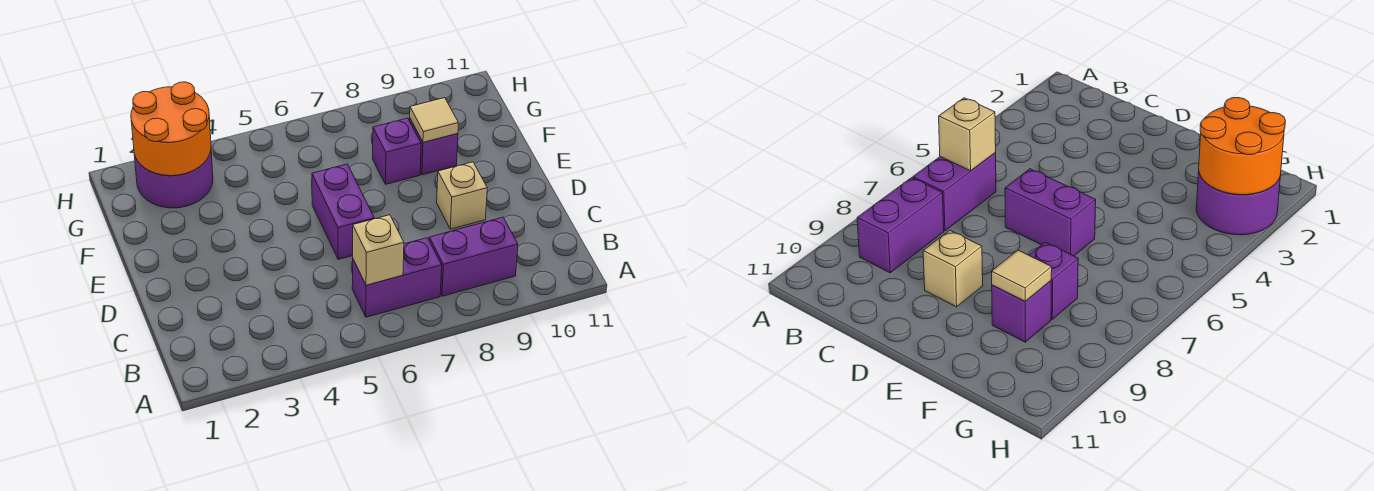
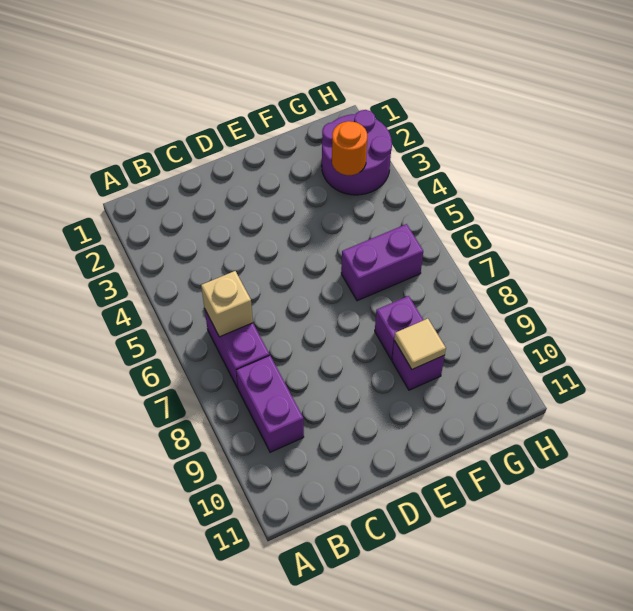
purple brick D6:E6 level 1 -> purple brick F6:G6 level 1
tan brick D9 level 1 -> none
orange round brick G2:H3 level 2 -> orange round brick G3 level 2

